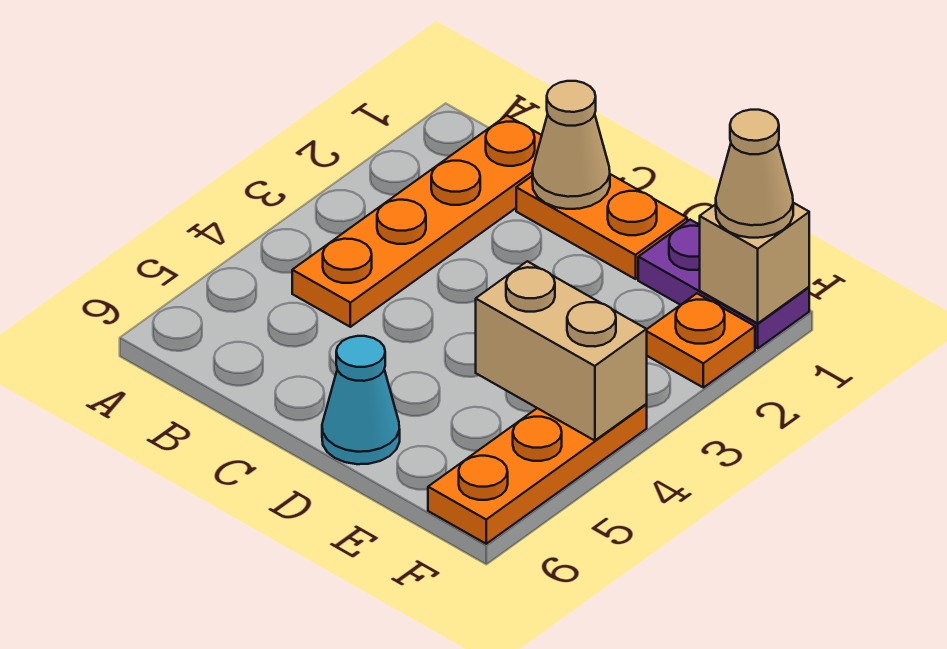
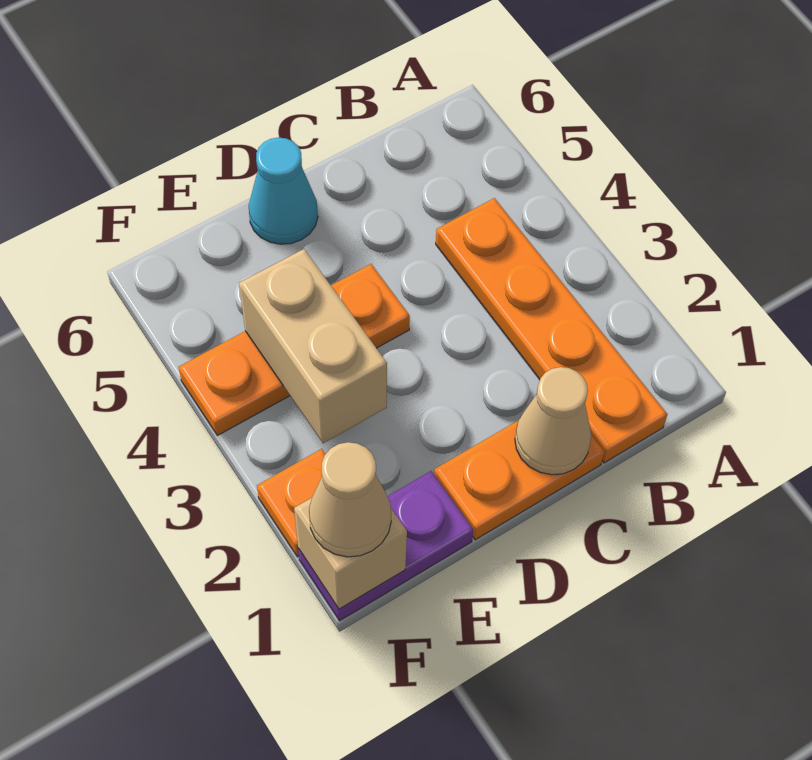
tan brick E4:F4 level 2 -> tan brick E3:E4 level 2
orange plate F4:F6 level 1 -> orange plate D4:F4 level 1

